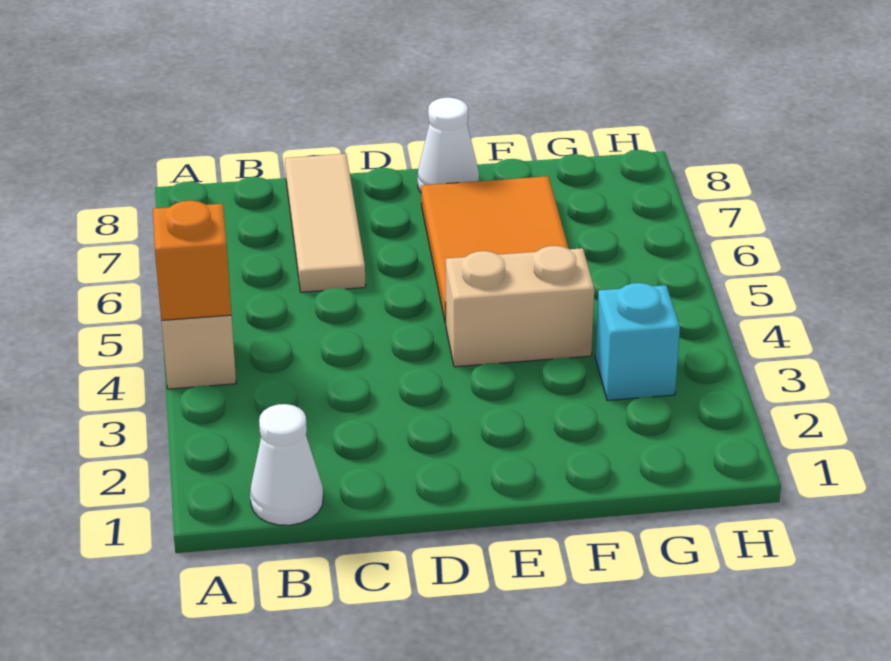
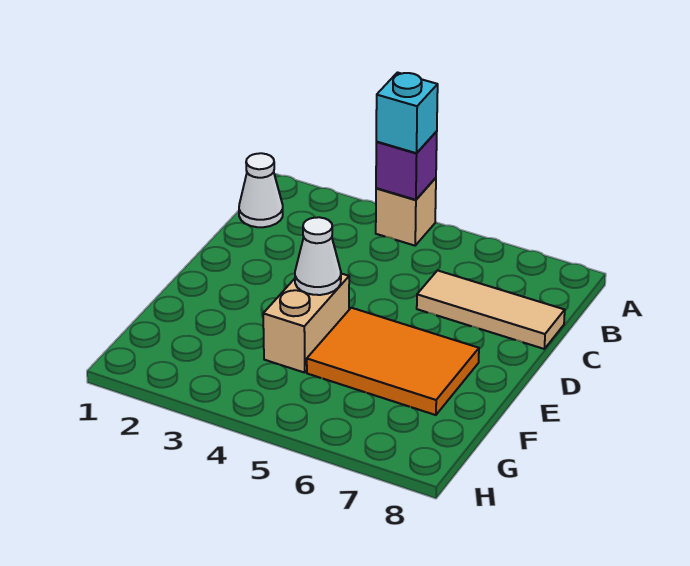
orange brick A4 level 2 -> purple brick A4 level 2
white cone E8 level 1 -> white cone E4 level 2
cyan brick G3 level 1 -> cyan brick A4 level 3

